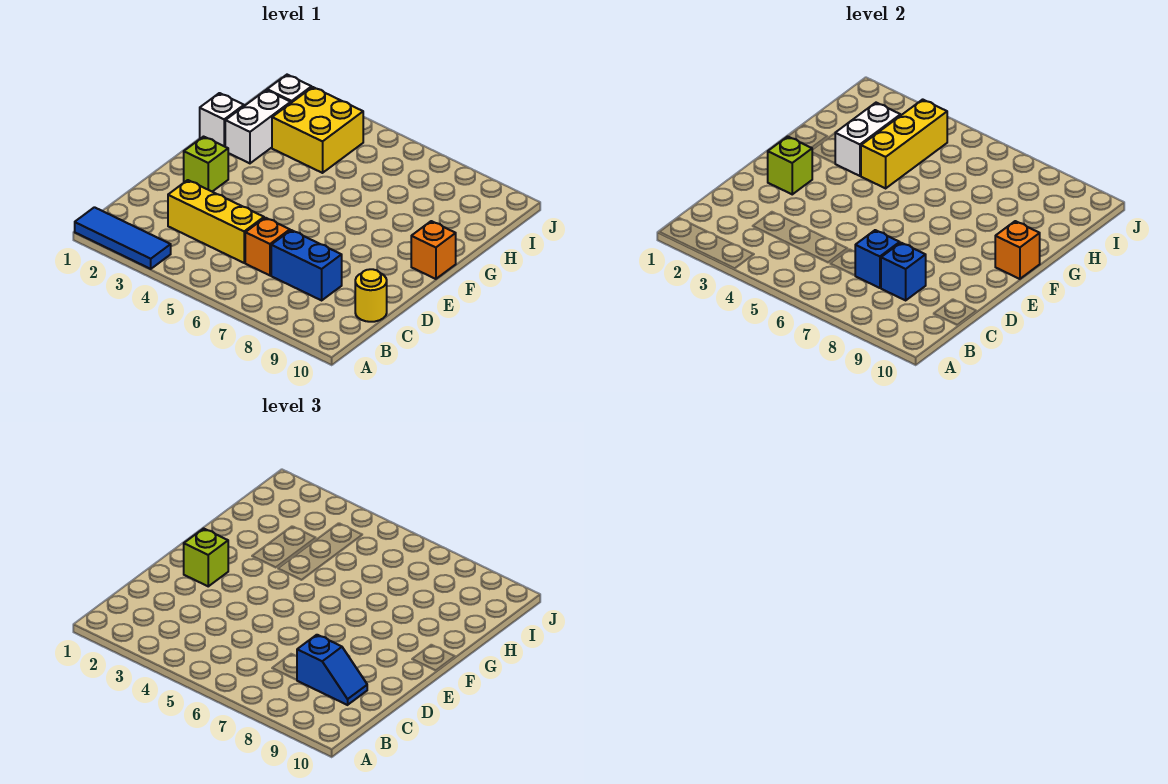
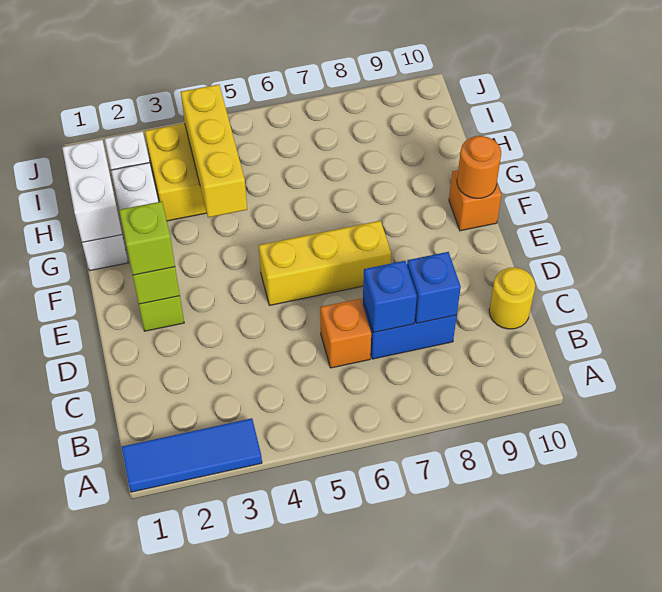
yellow brick C3:C5 level 1 -> yellow brick E5:E7 level 1
blue slope C8:C9 level 3 top 8 -> none
orange brick F10 level 2 -> orange round brick F10 level 2
white brick G3:H3 level 2 -> white brick G1:H1 level 2

